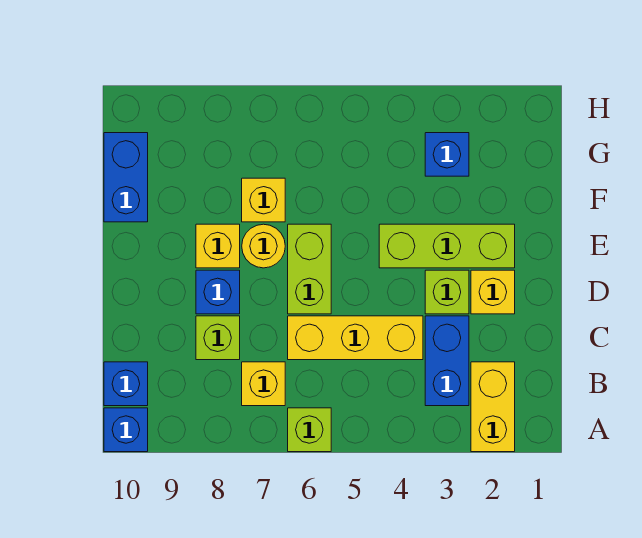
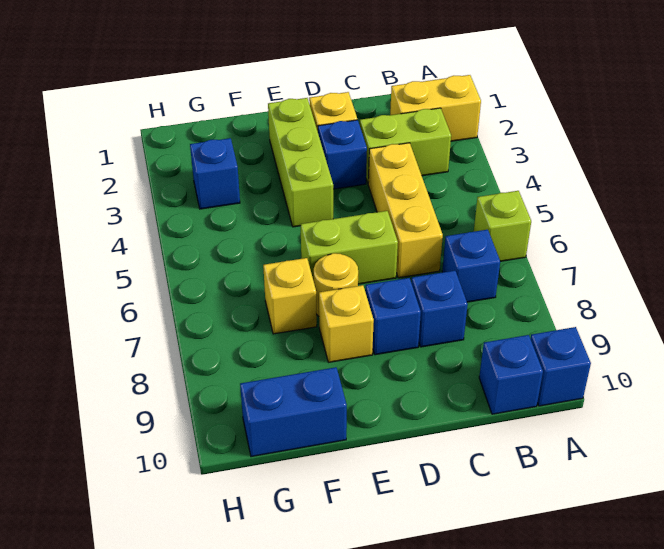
blue brick B3:C3 level 1 -> lime brick B3:C3 level 1
yellow brick B7 level 1 -> blue brick B7 level 1
lime brick C8 level 1 -> blue brick C8 level 1
lime brick D3 level 1 -> blue brick D3 level 1

